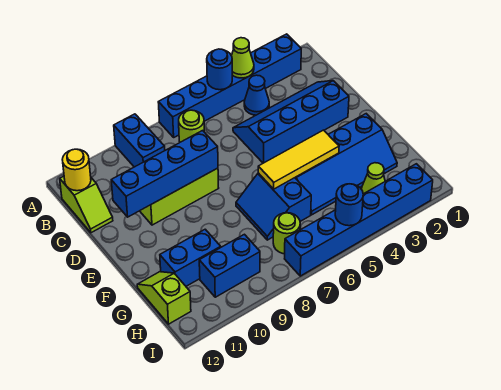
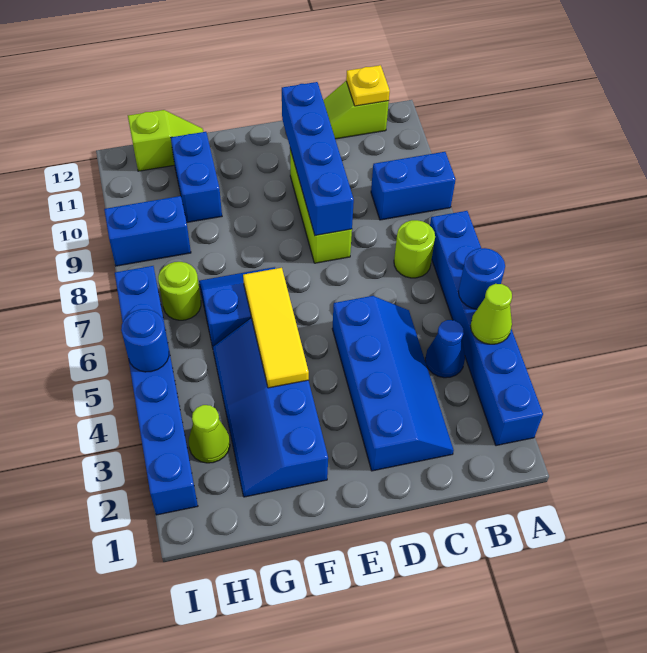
yellow round brick B12 level 2 -> yellow plate B12 level 2
blue brick H9:H10 level 1 -> blue brick H9:I9 level 1

